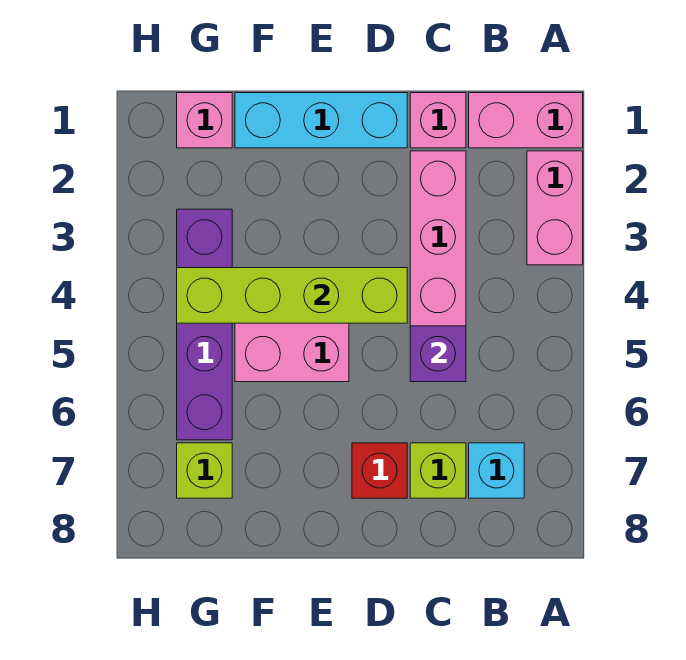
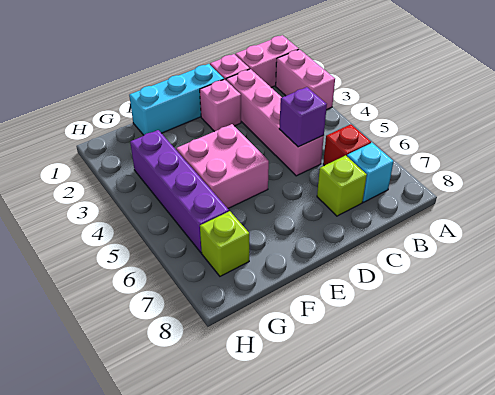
lime brick D4:G4 level 2 -> none
red brick D7 level 1 -> red brick B6 level 1
pink brick G1 level 1 -> pink brick D2 level 1

